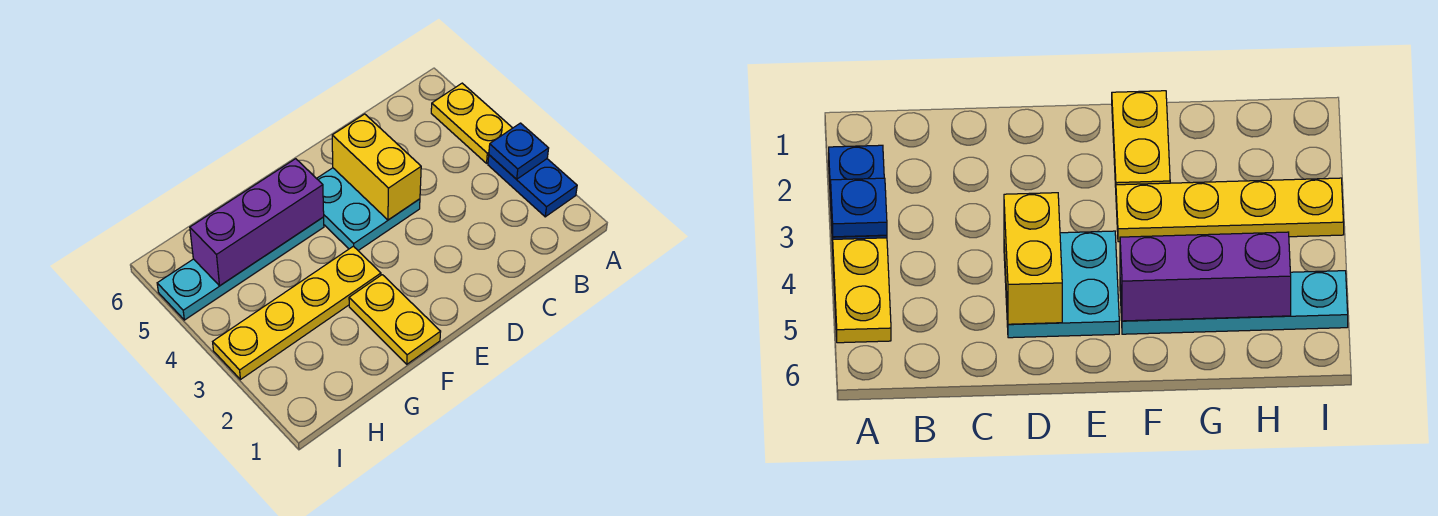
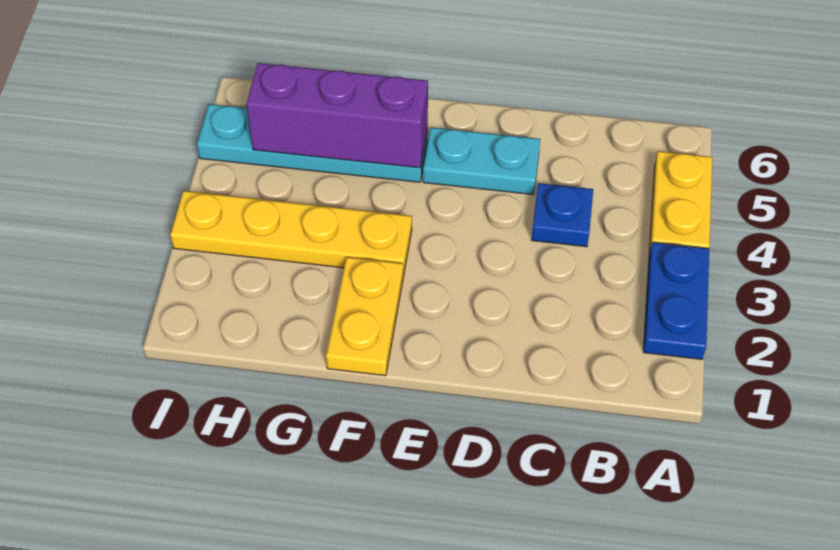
blue plate A3 level 2 -> blue plate C4 level 1
cyan plate D4:E5 level 1 -> cyan plate D5:E5 level 1
yellow brick D4:D5 level 2 -> none

